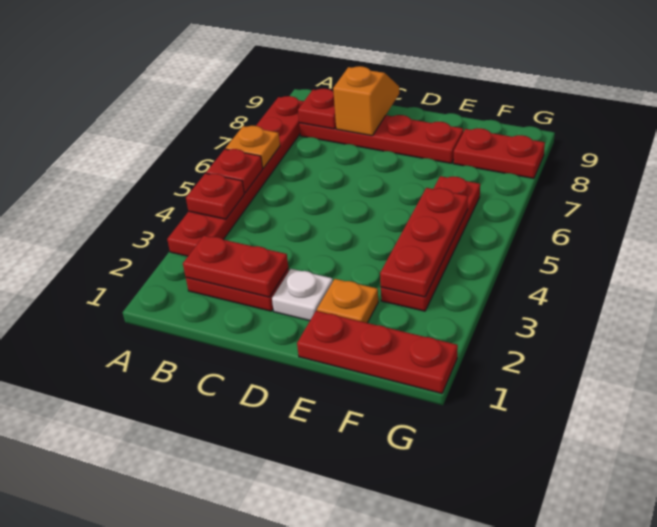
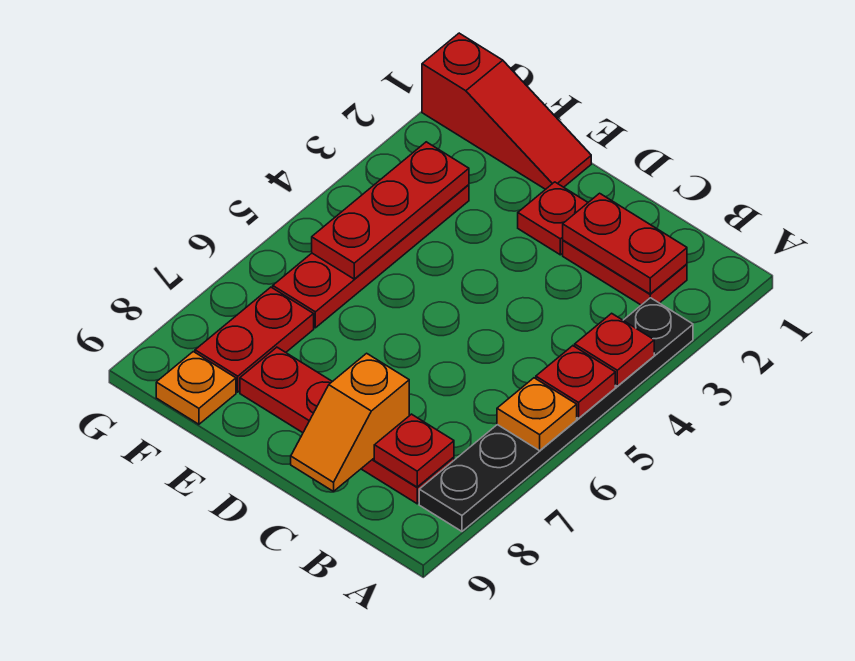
red plate A3:A8 level 1 -> black plate A3:A8 level 1
white plate D2 level 1 -> red plate D2 level 1
red plate E1:G1 level 1 -> red slope E1:G1 level 1 top G
orange plate E2 level 1 -> orange plate F9 level 1
red plate F8:G8 level 1 -> red plate F7:F8 level 1

